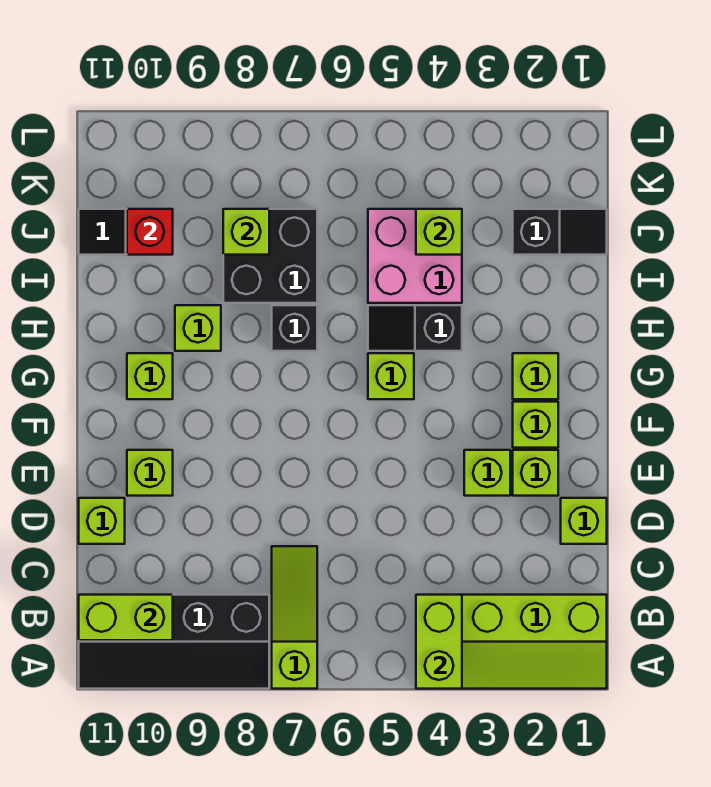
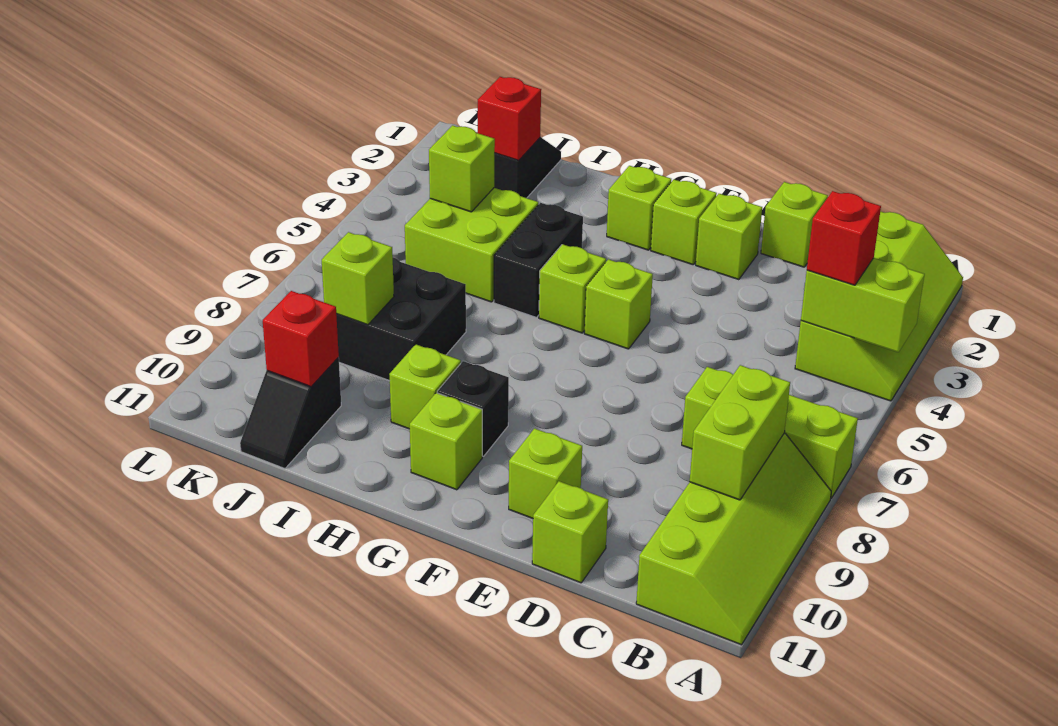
lime slope A7:C7 level 1 top A -> lime brick A7:C7 level 1
black slope A8:B11 level 1 top B -> lime slope A8:B11 level 1 top B
none -> red brick B4 level 3
lime brick B10:B11 level 2 -> lime brick B8:B9 level 2
lime brick E3 level 1 -> lime brick F5 level 1
black slope H4:H5 level 1 top 4 -> black brick H4:H5 level 1
black brick H7 level 1 -> black brick G9 level 1
pink brick I4:J5 level 1 -> lime brick I4:J5 level 1
none -> red brick J2 level 2

